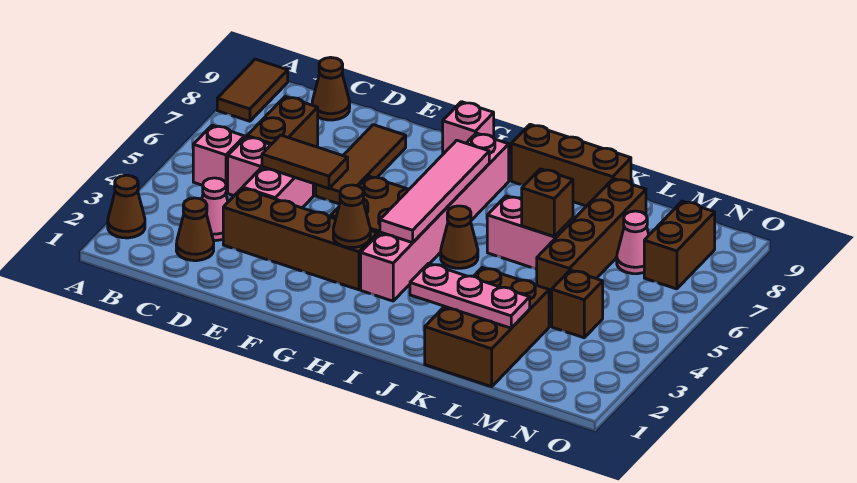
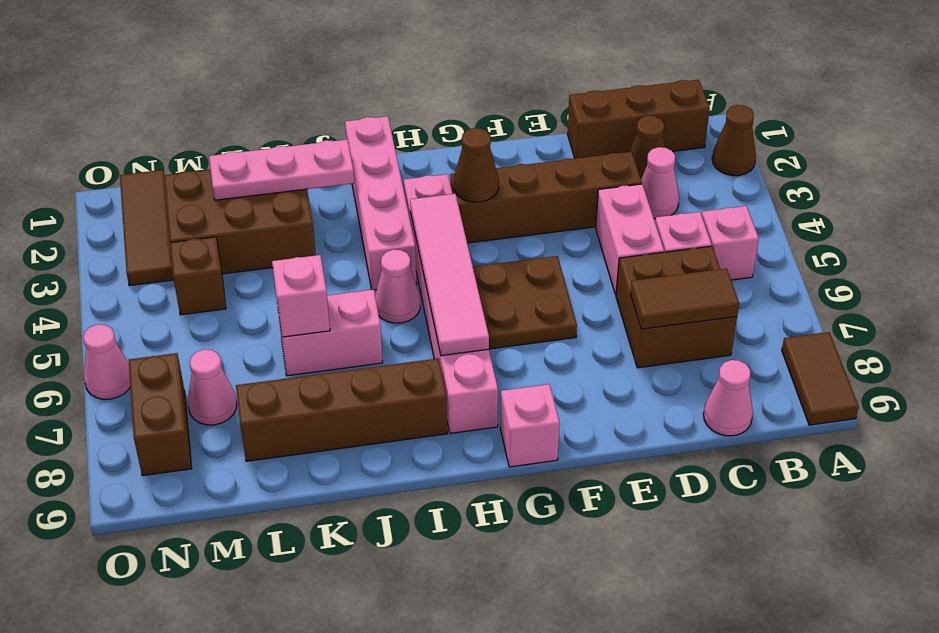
brown brick C6:C7 level 1 -> brown brick C6:D7 level 1
brown cone C9 level 1 -> pink cone C9 level 1
brown tile D5:E5 level 2 -> brown tile C7:D7 level 2
brown tile E6:E8 level 1 -> brown tile N1:N3 level 1
none -> pink brick I1:I4 level 1
brown cone I5 level 1 -> pink cone I5 level 1
brown brick I9:K9 level 1 -> brown brick B1:D1 level 1
brown brick K1:L3 level 1 -> brown brick K2:M3 level 1
brown brick K6 level 2 -> pink brick K6 level 2
brown brick L5:L8 level 1 -> brown brick I8:L8 level 1
none -> pink cone O6 level 1

